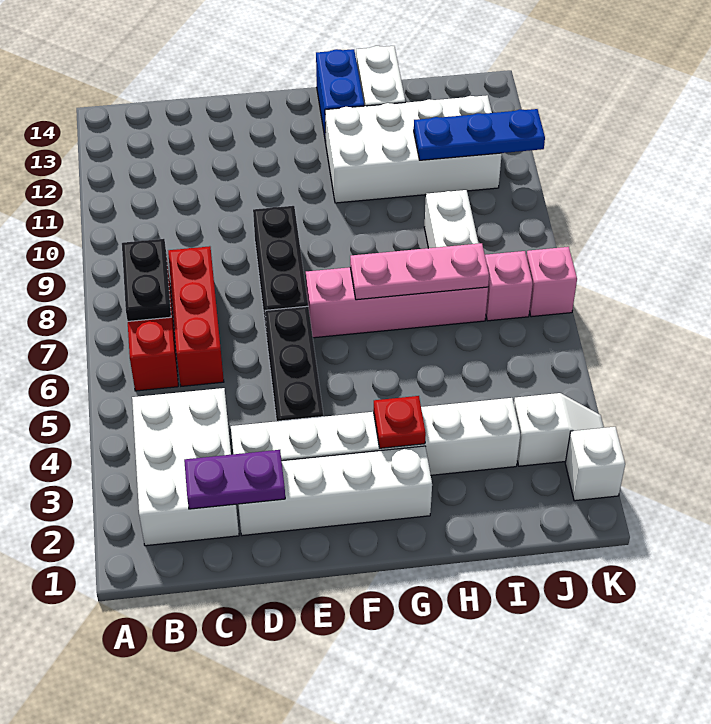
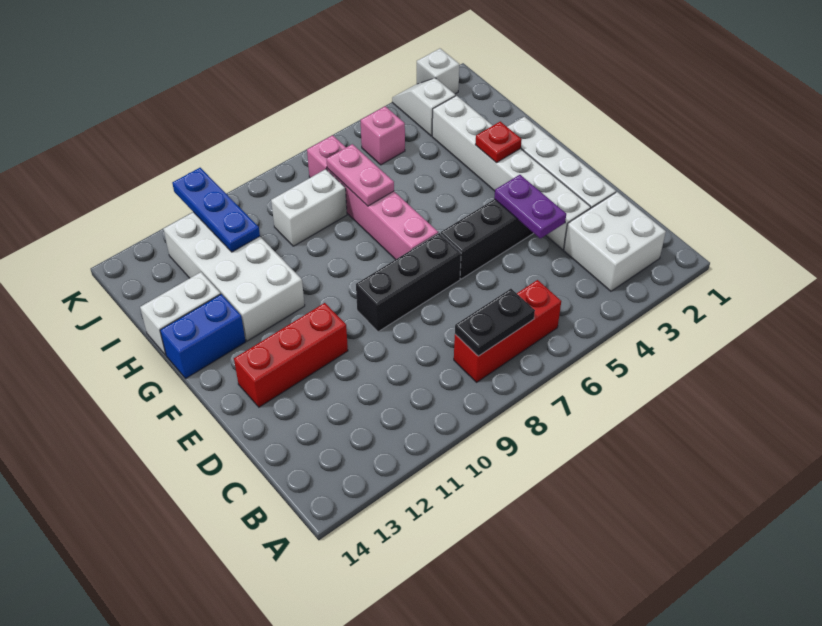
white brick B2:C4 level 1 -> white brick B2:C3 level 1
purple plate C2:D2 level 2 -> purple plate D4:E4 level 2
red brick C6:C8 level 1 -> red brick E11:E13 level 1
pink plate G7:I7 level 2 -> pink plate H7:I7 level 2
pink brick K7 level 1 -> pink brick J5 level 1

